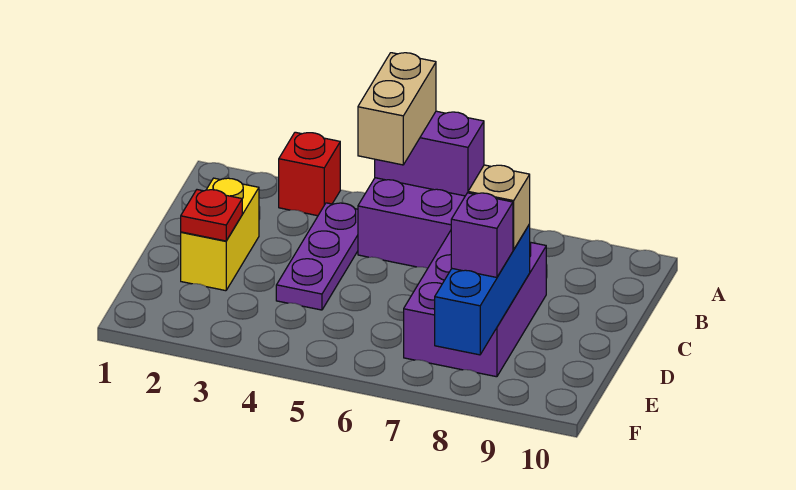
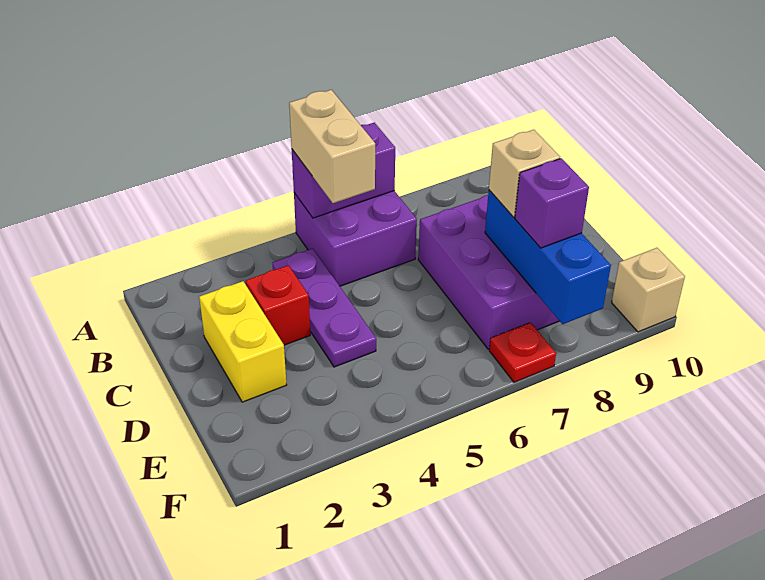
red brick A3 level 1 -> red brick C3 level 1
red plate D2 level 2 -> red plate F7 level 1
none -> tan brick F10 level 1

